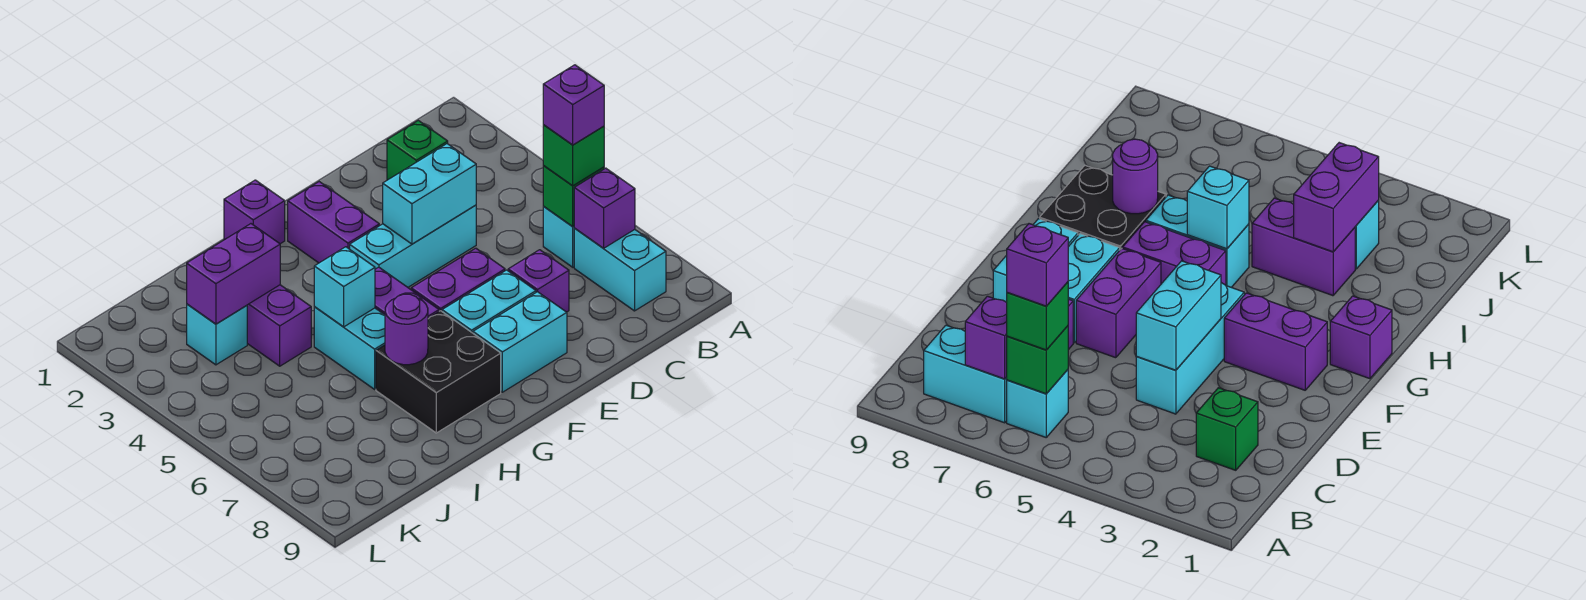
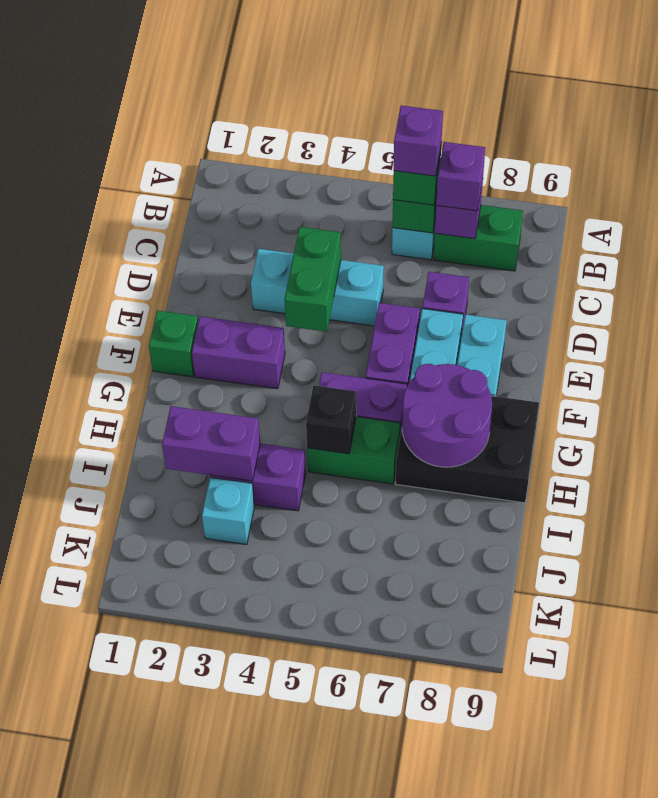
cyan brick B7:B8 level 1 -> green brick B7:B8 level 1
green brick C2 level 1 -> green brick F1 level 1
cyan brick D4:F4 level 1 -> cyan brick D3:D5 level 1
cyan brick D4:E4 level 2 -> green brick D4:E4 level 2
purple brick G1 level 1 -> purple brick B7 level 3
black brick G7:H8 level 1 -> black brick G7:H9 level 1
cyan brick H5:H6 level 1 -> green brick H5:H6 level 1
cyan brick H5 level 2 -> black brick H5 level 2
purple round brick H7 level 2 -> purple round brick G7:H8 level 2
purple brick I3:J3 level 2 -> purple brick I2:I3 level 2

